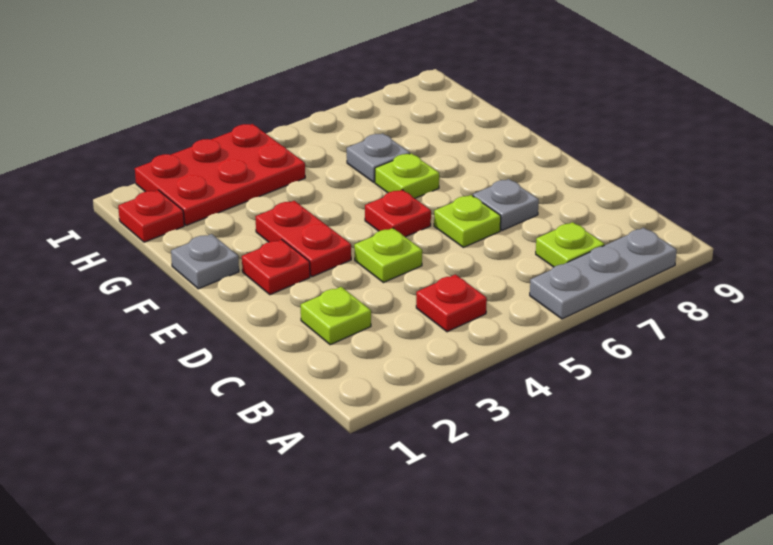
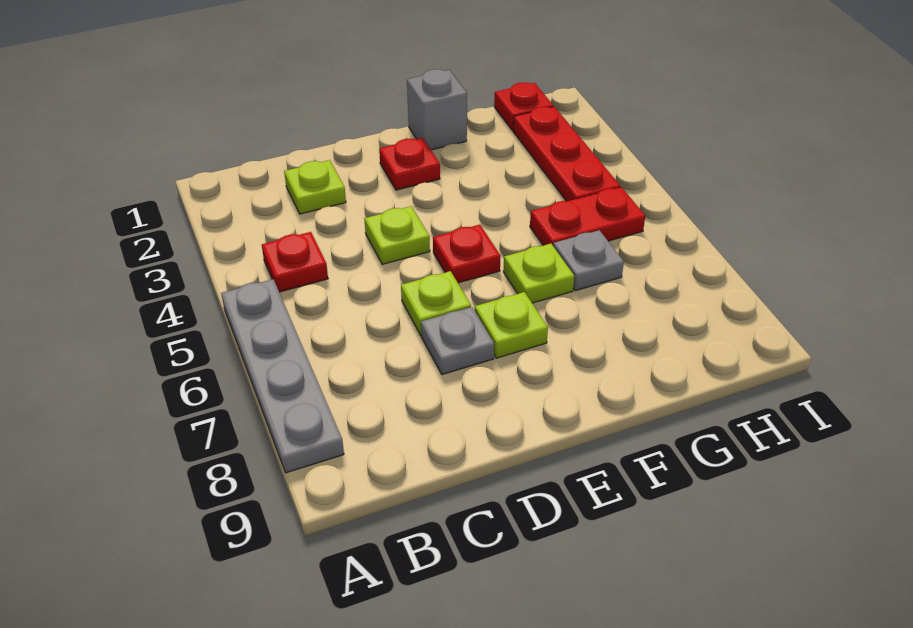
grey plate A6:A8 level 1 -> grey plate A5:A8 level 1
lime plate B7 level 1 -> lime plate E7 level 1
red plate E3:F3 level 1 -> red plate G5:H5 level 1
grey plate F1 level 1 -> grey brick F1 level 1
red plate H2:I4 level 1 -> red plate H2:H4 level 1

